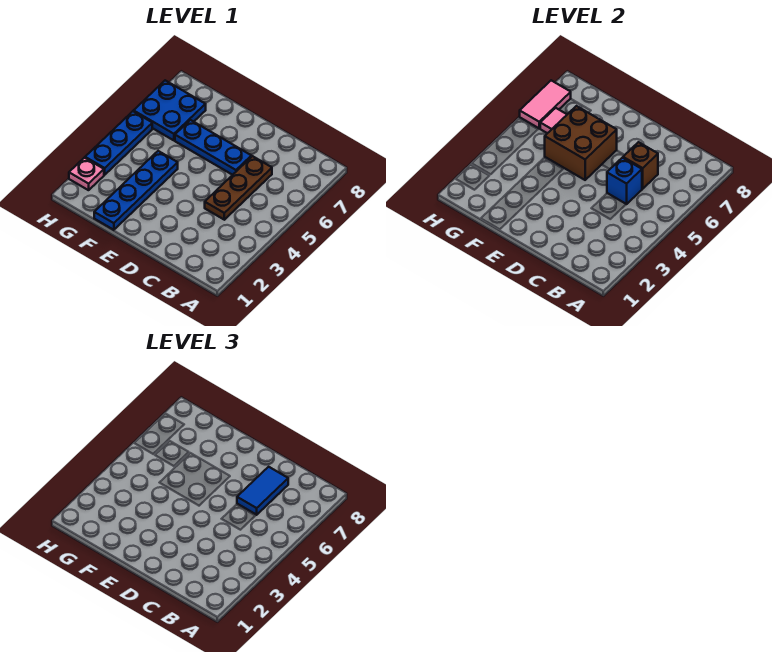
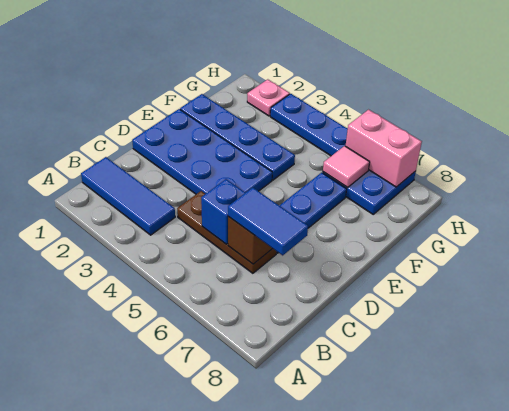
none -> blue tile B1:B3 level 1
none -> blue plate D1:E4 level 1
brown brick E5:F6 level 2 -> none
pink tile H6:H7 level 2 -> pink brick H6:H7 level 2

